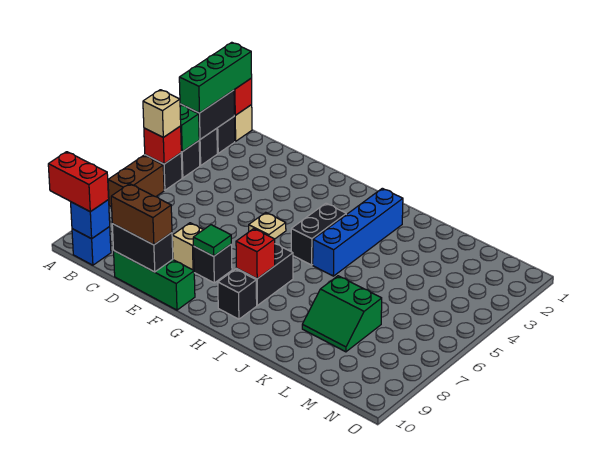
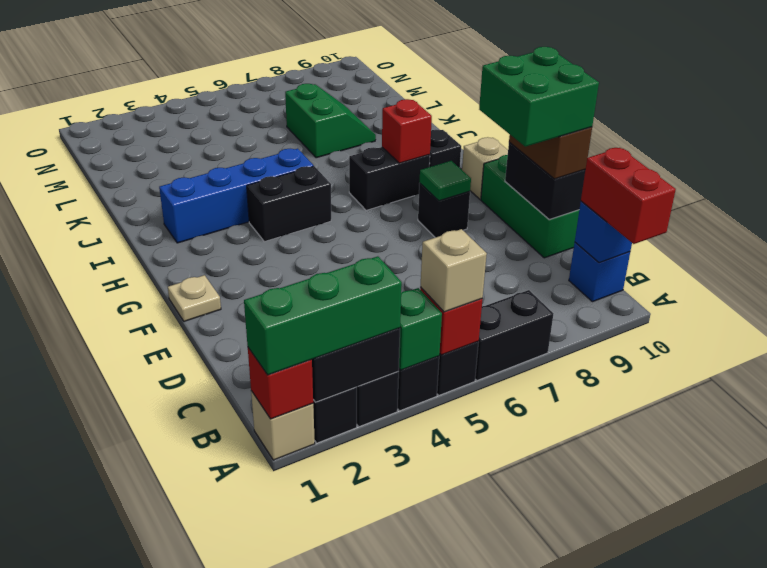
brown brick A6:A7 level 1 -> black brick A6:A7 level 1
none -> green brick D9:E10 level 4
tan brick E8 level 1 -> tan brick G10 level 1
tan plate F5 level 1 -> tan plate F1 level 1

